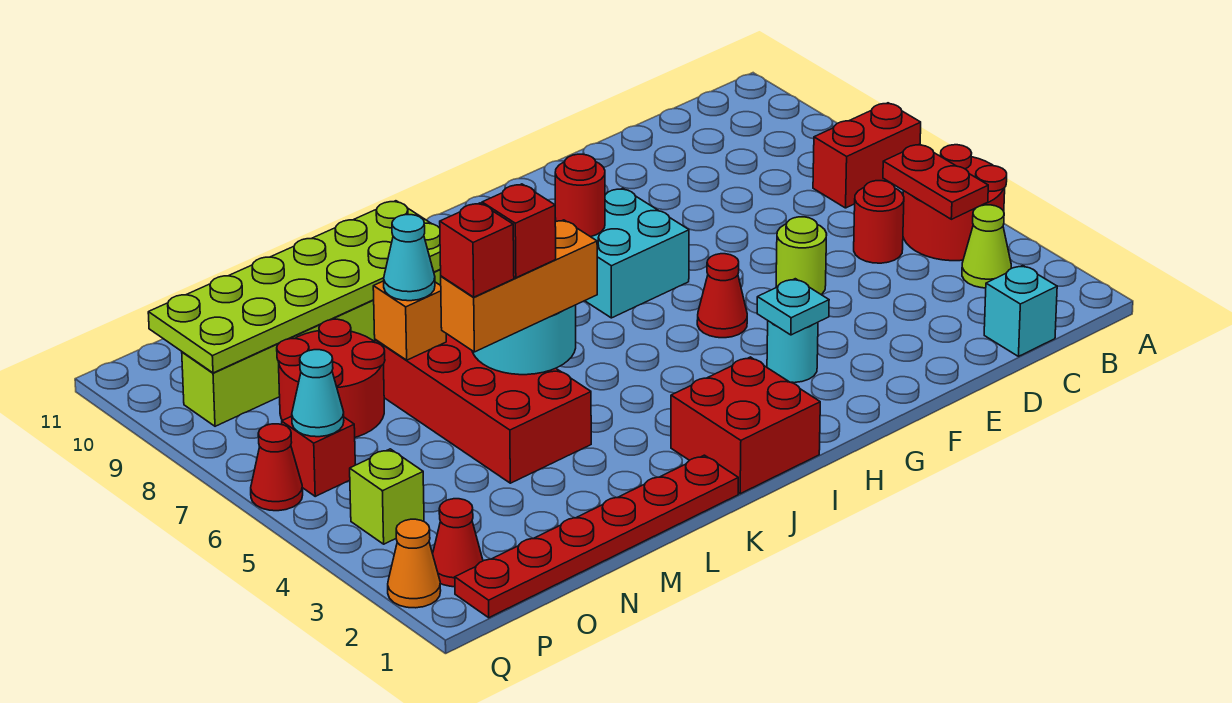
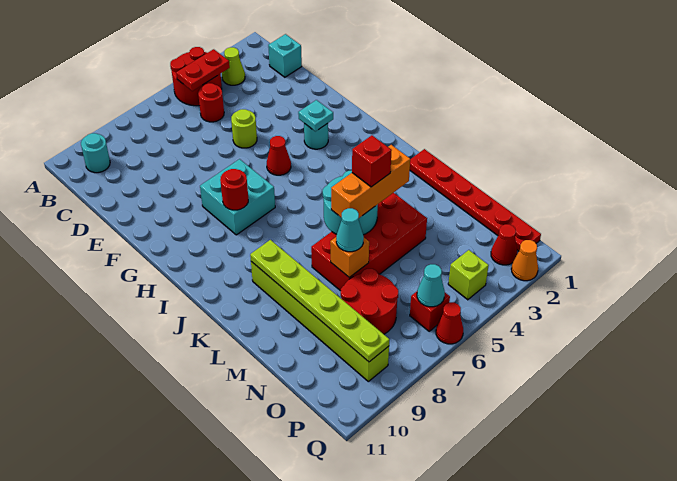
red brick A7:B7 level 1 -> none
none -> cyan round brick B10 level 1
red brick I1:J2 level 1 -> none
orange brick K5:M5 level 3 -> orange brick L4:L6 level 3
lime plate K9:P10 level 2 -> lime plate K9:P9 level 2
red brick M5 level 4 -> none

